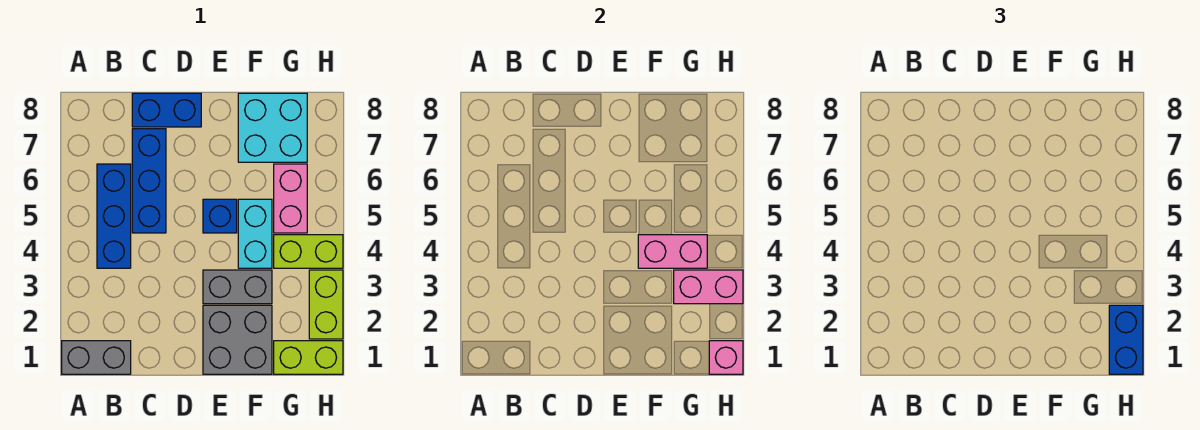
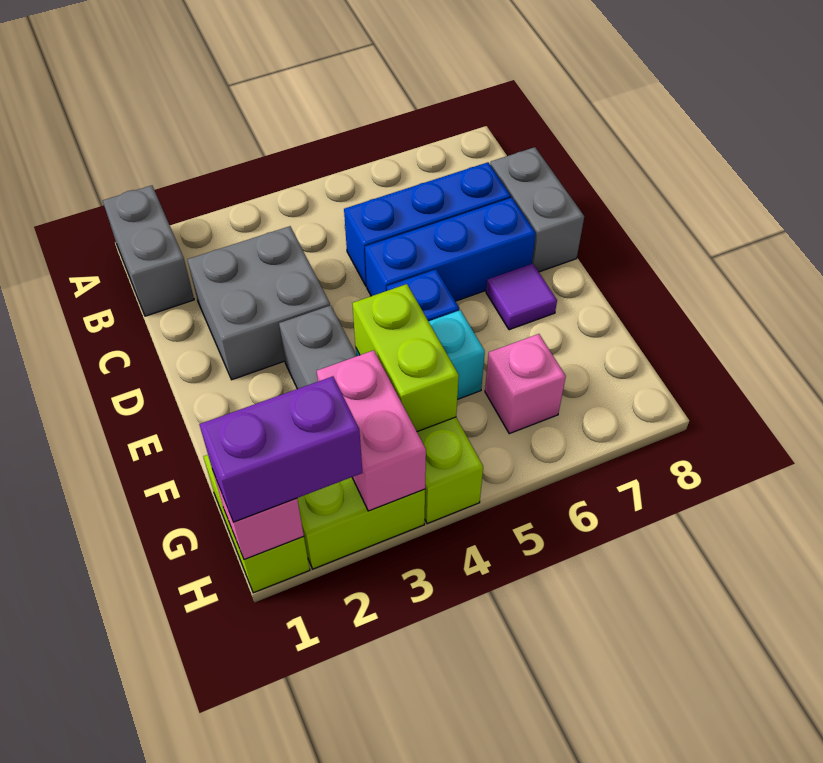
blue brick B4:B6 level 1 -> blue brick D5:D7 level 1
blue brick C8:D8 level 1 -> grey brick C8:D8 level 1
grey brick E1:F2 level 1 -> grey brick C2:D3 level 1
none -> purple tile E7 level 1
pink brick F4:G4 level 2 -> lime brick F4:G4 level 2
cyan brick F7:G8 level 1 -> none
pink brick G5:G6 level 1 -> pink brick G6 level 1
blue brick H1:H2 level 3 -> purple brick H1:H2 level 3

